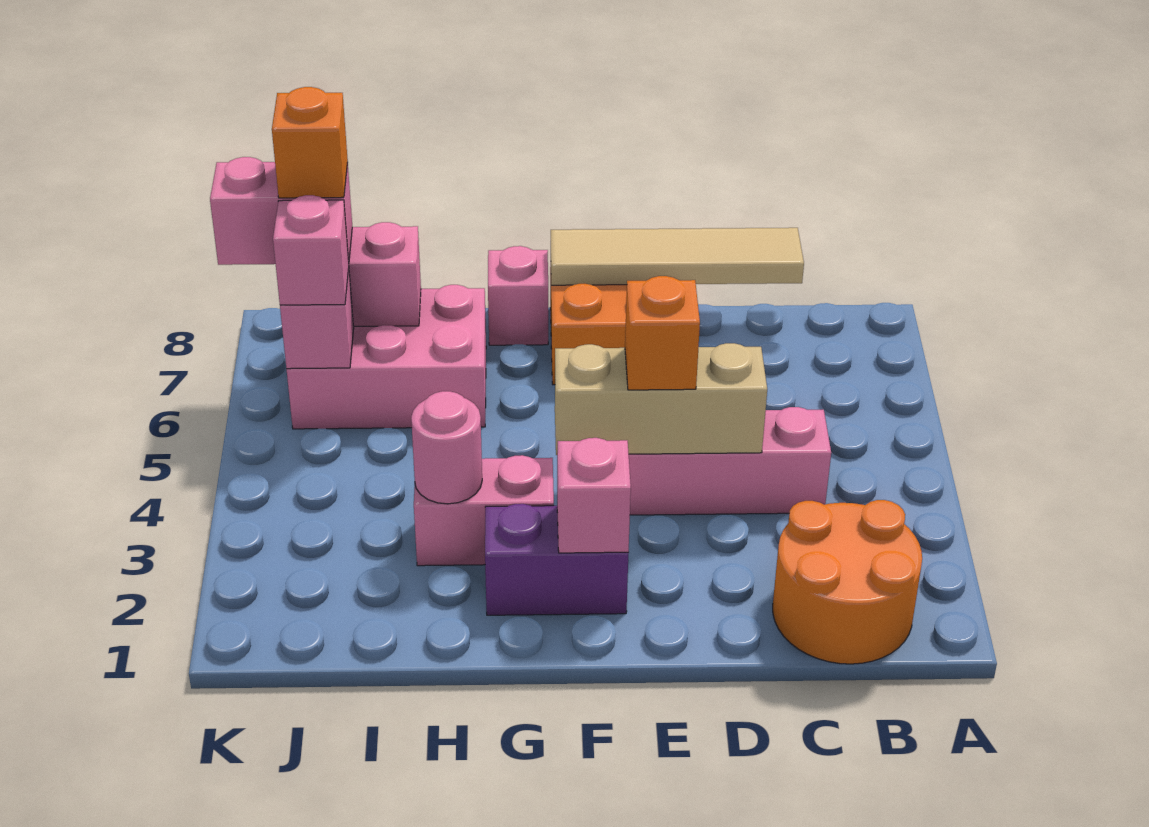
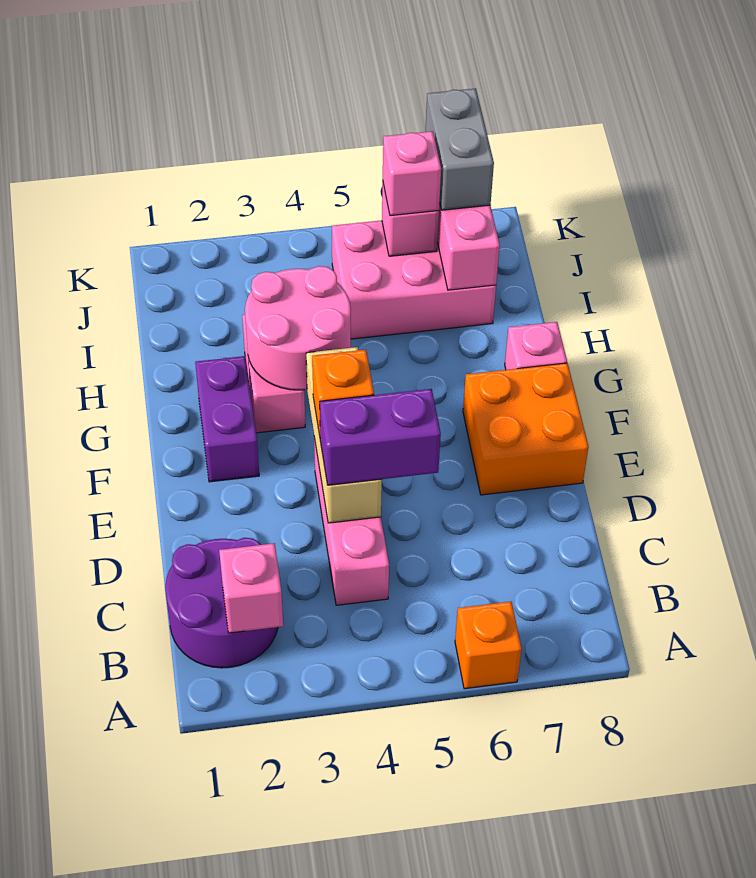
orange round brick B1:C2 level 1 -> purple round brick B1:C2 level 1
tan tile C8:F8 level 2 -> none
none -> purple brick D4:D5 level 3
pink brick F2 level 2 -> pink brick B2 level 2
pink round brick H3 level 2 -> pink round brick G3:H4 level 2
pink brick H6:J7 level 1 -> pink brick I5:J7 level 1
pink brick J7:K7 level 3 -> grey brick J7:K7 level 3
orange brick J7 level 4 -> orange brick A6 level 1

